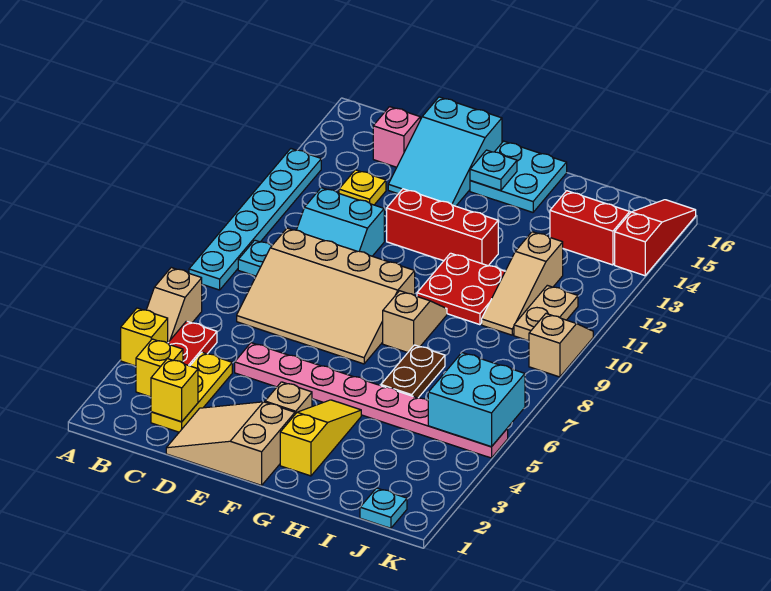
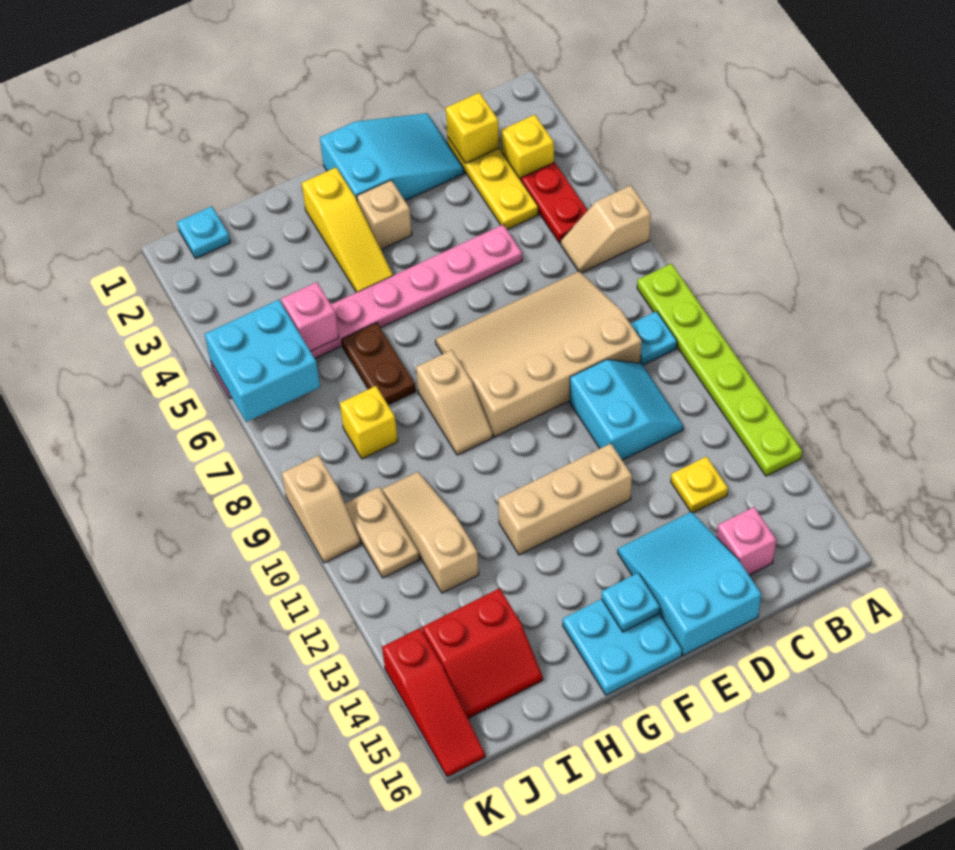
yellow brick A4 level 1 -> yellow brick I8 level 1
tan slope A5:A6 level 1 top 6 -> tan slope A6:B6 level 1 top A
cyan plate A8:A13 level 1 -> lime plate A8:A13 level 1
cyan slope C10:D11 level 1 top 11 -> cyan slope C10:D11 level 1 top D
tan slope D1:F2 level 1 top F -> cyan slope D1:F2 level 1 top F
red brick E12:G12 level 1 -> tan brick E12:G12 level 1
red plate G10:H11 level 1 -> none
none -> pink brick I5 level 2

